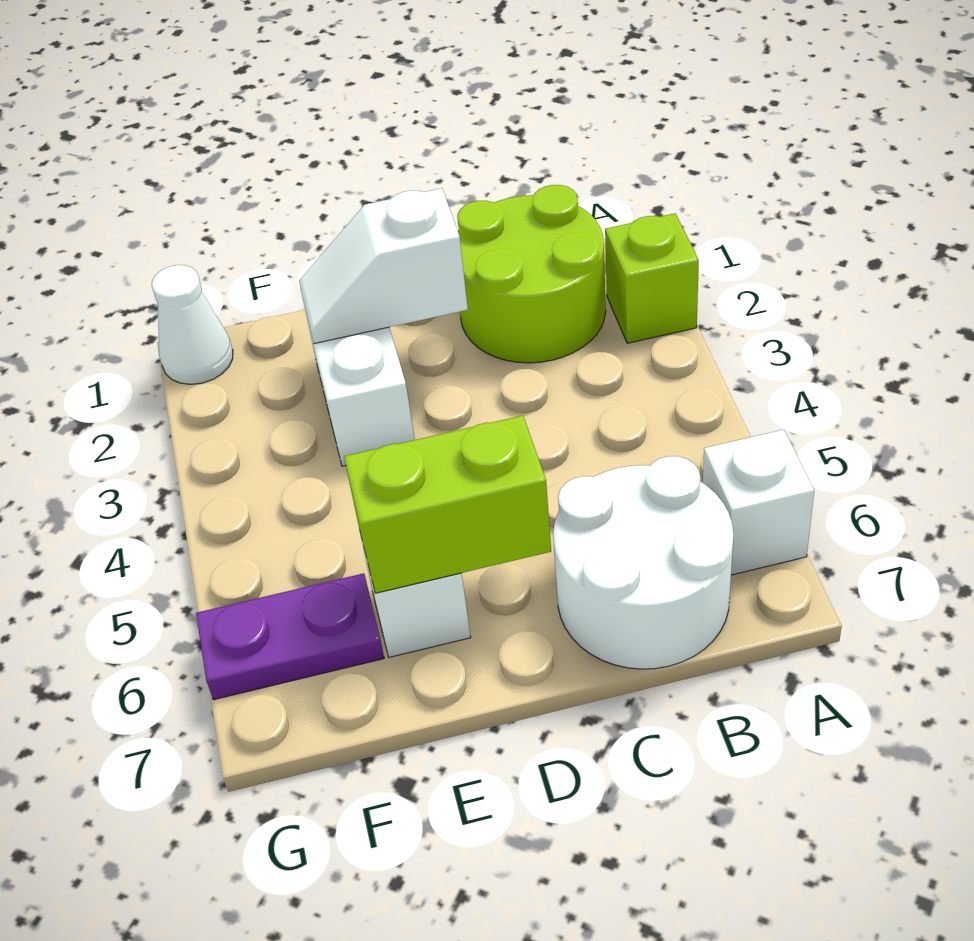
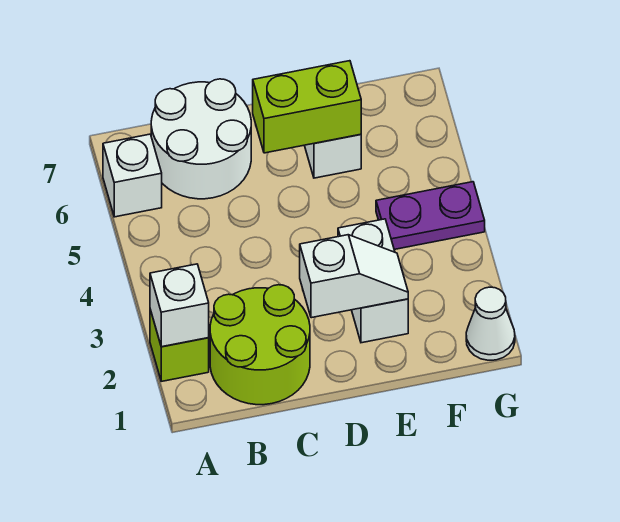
none -> white brick A2 level 2
purple plate F6:G6 level 1 -> purple plate F4:G4 level 1

